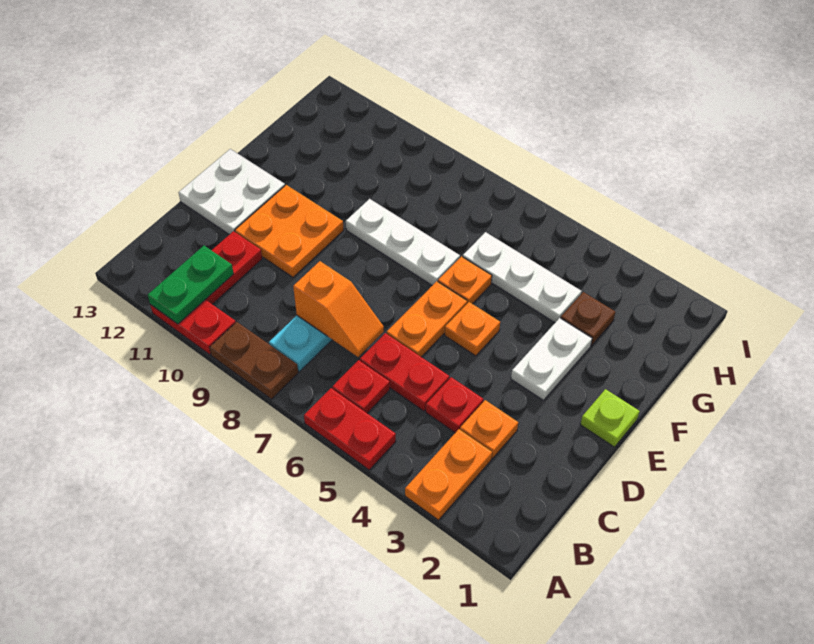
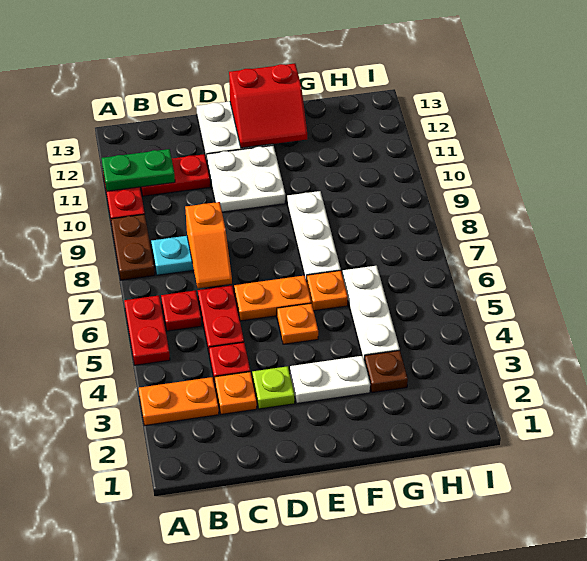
orange plate D10:E11 level 1 -> white plate D10:E11 level 1
lime plate E1 level 1 -> lime plate D3 level 1
none -> red slope E12:F13 level 2 top 13

